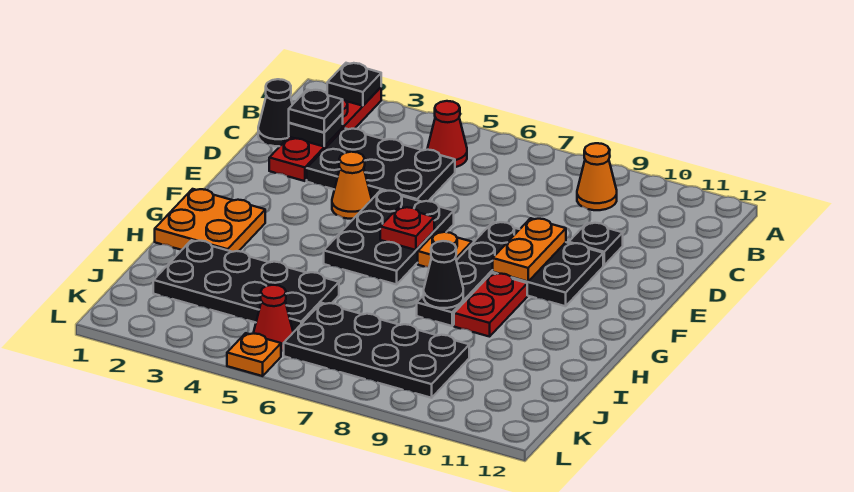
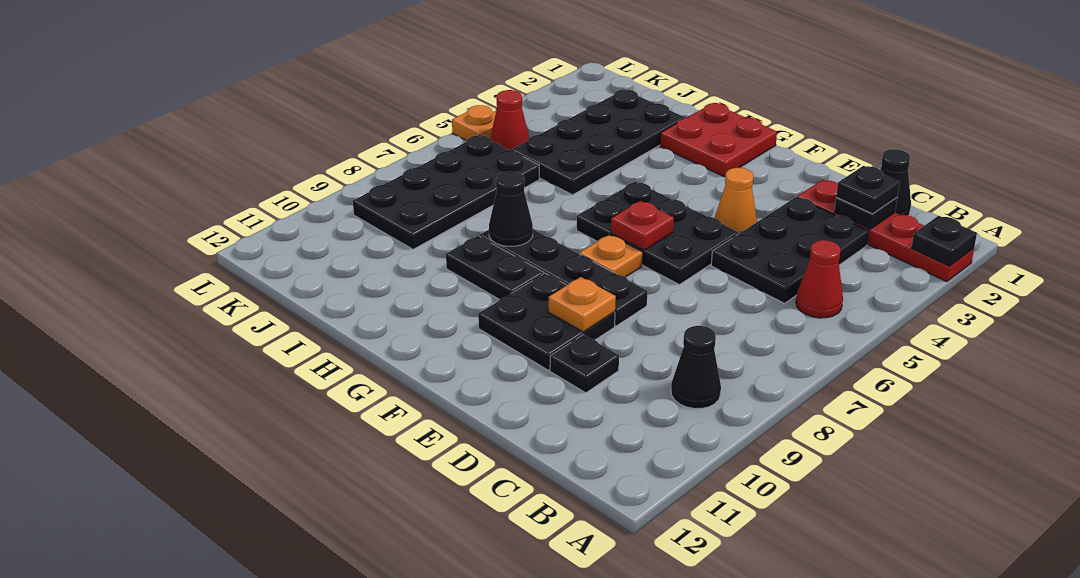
orange cone B9 level 1 -> black cone B9 level 1
orange plate E9:F9 level 2 -> orange plate E9 level 2
orange plate G1:H2 level 1 -> red plate G1:H2 level 1
red plate G9:H9 level 1 -> black plate G9:H9 level 1

